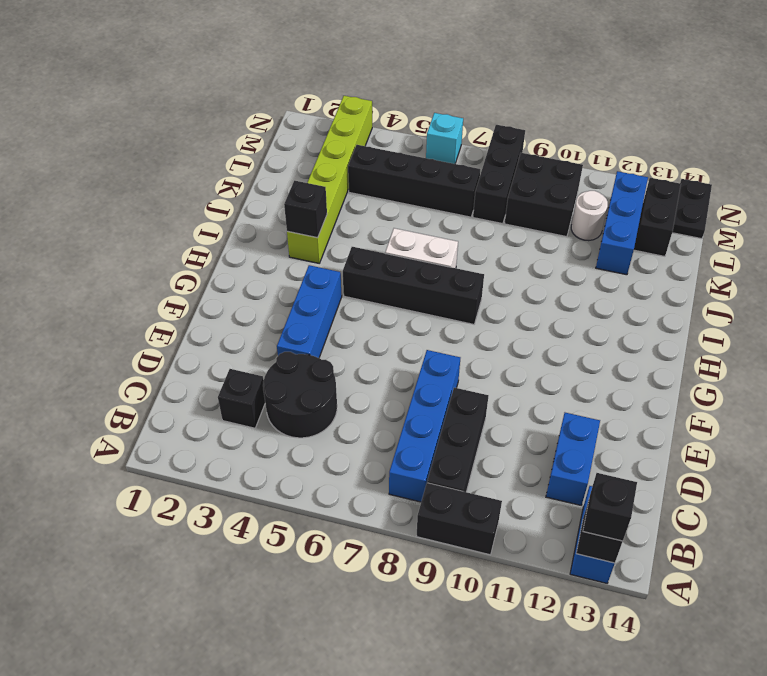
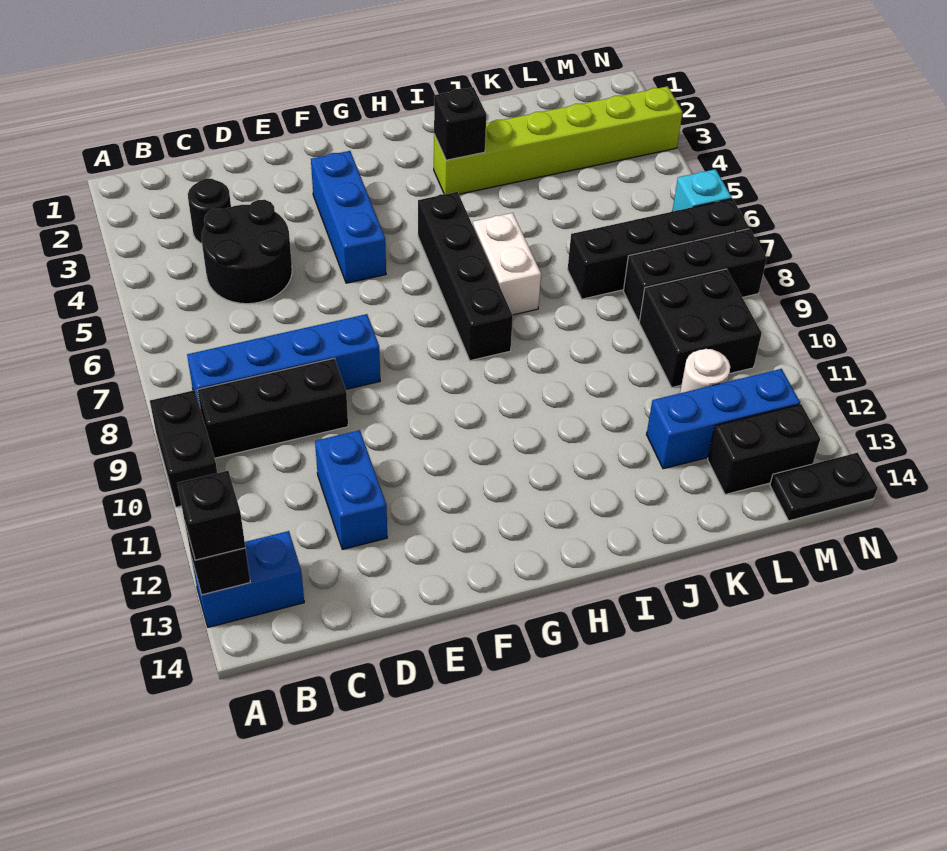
black brick C3 level 1 -> black round brick C3 level 1
blue brick C12:D12 level 1 -> blue brick D11:D12 level 1
blue brick E4:G4 level 1 -> blue brick F3:F5 level 1
black brick L4:L7 level 1 -> black brick K7:N7 level 1

